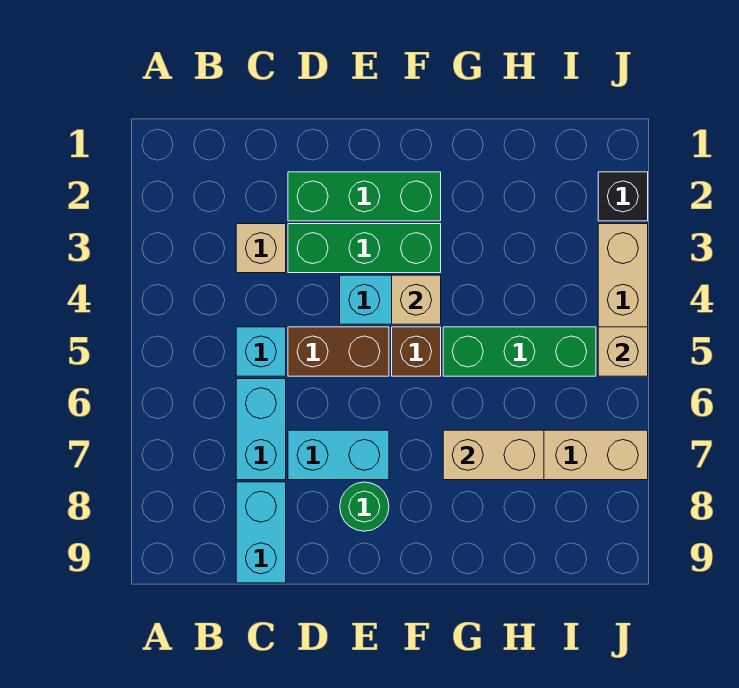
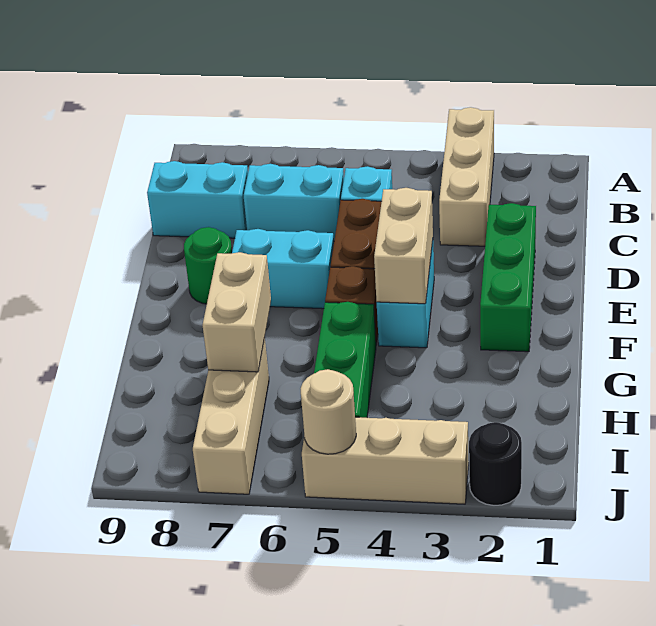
tan brick C3 level 1 -> tan brick A3:C3 level 1
green brick D3:F3 level 1 -> none
cyan brick D7:E7 level 1 -> cyan brick E6:E7 level 1
tan brick F4 level 2 -> tan brick E4:F4 level 2
black brick J2 level 1 -> black round brick J2 level 1
tan brick J5 level 2 -> tan round brick J5 level 2

